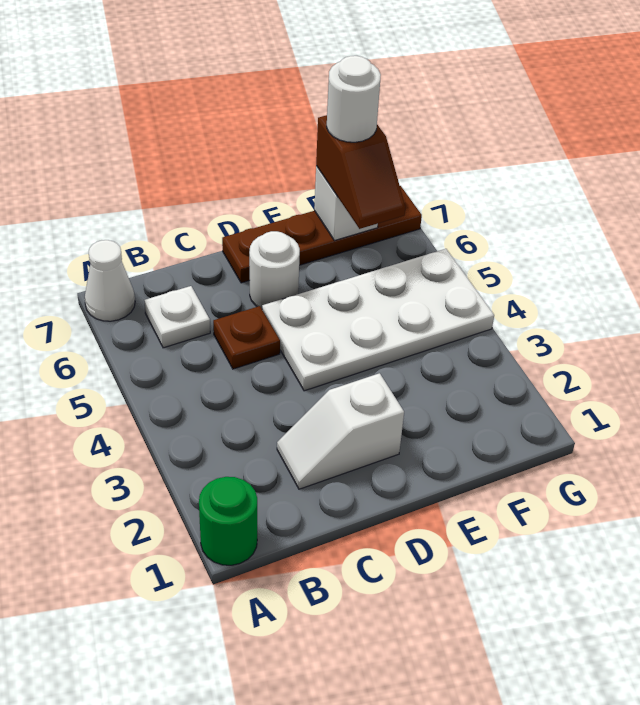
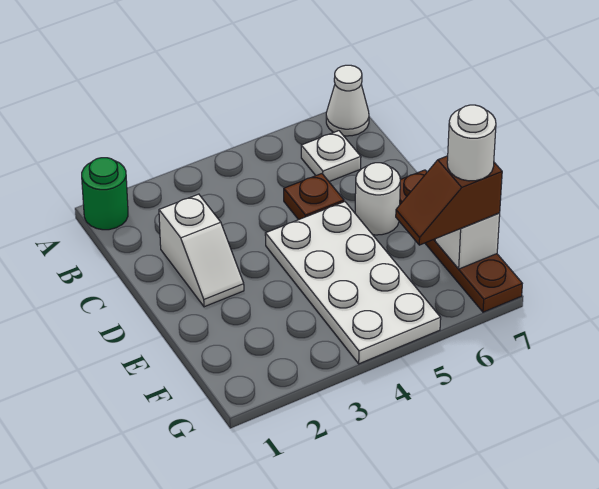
white slope C2:D2 level 1 top D -> white slope C2:D2 level 1 top C

